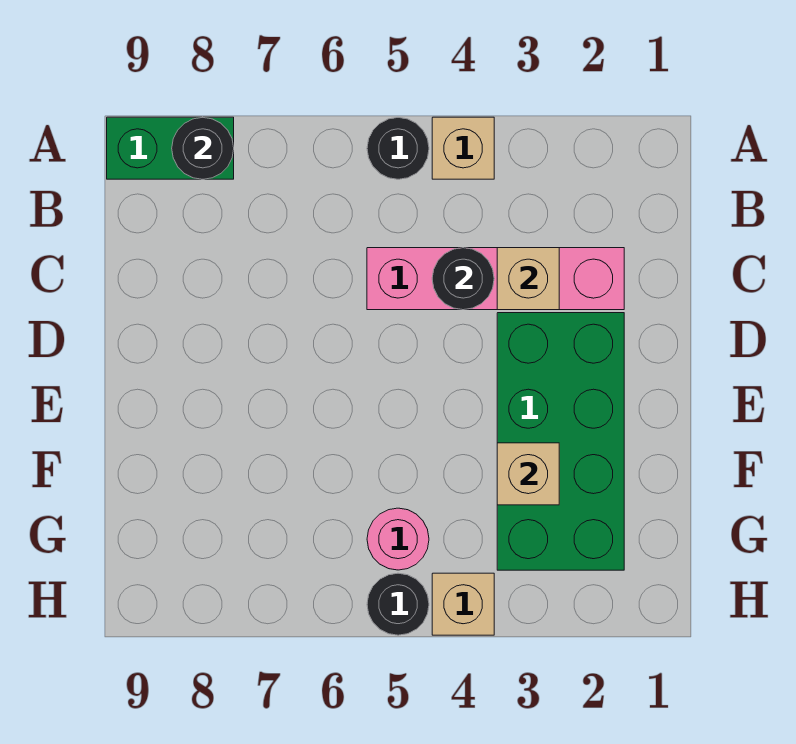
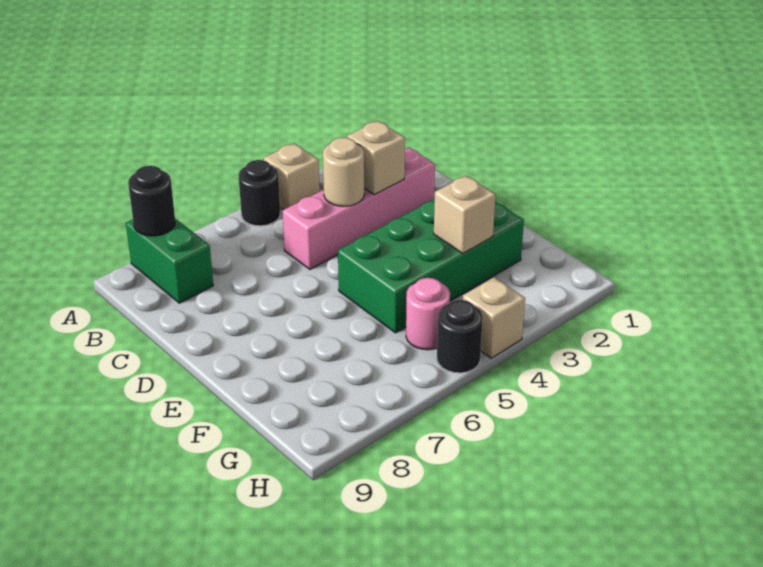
green brick A8:A9 level 1 -> green brick A8:B8 level 1
black round brick C4 level 2 -> tan round brick C4 level 2
green brick D2:G3 level 1 -> green brick E2:F5 level 1

